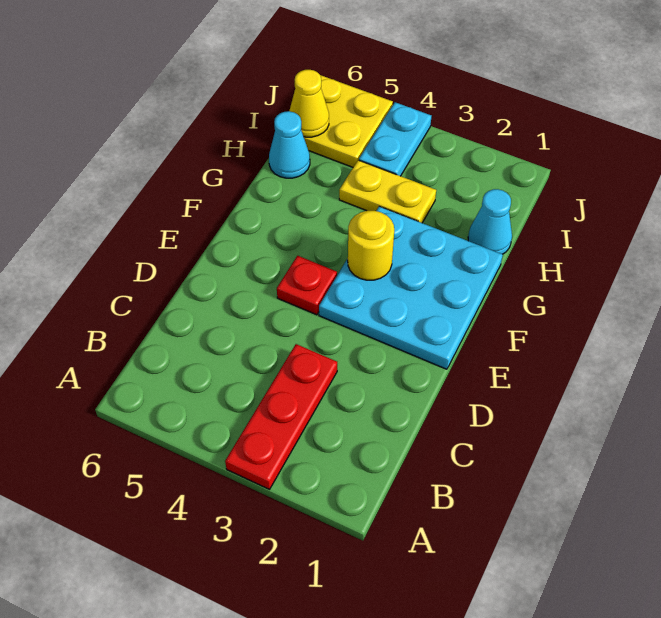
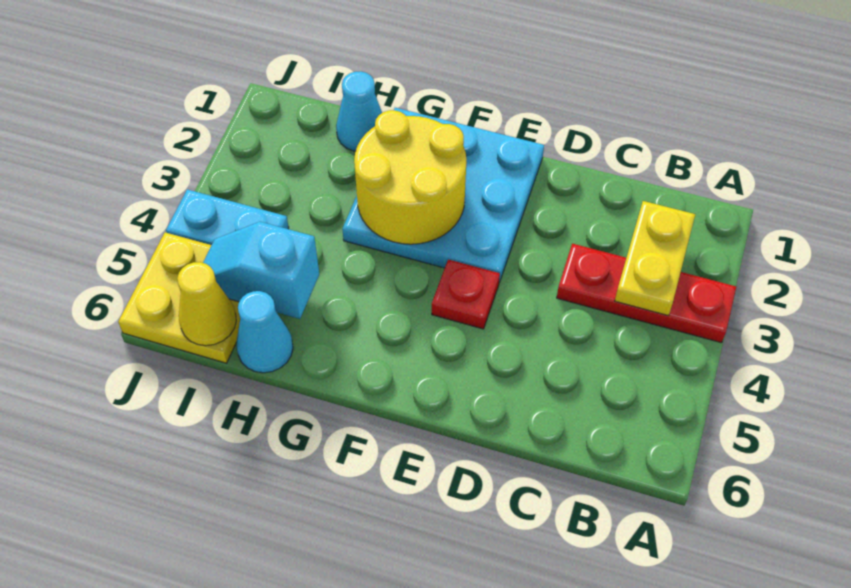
yellow round brick F3 level 2 -> yellow round brick F2:G3 level 2
yellow plate H3:H4 level 1 -> yellow plate B2:B3 level 2
none -> cyan slope H5:I5 level 2 top H

